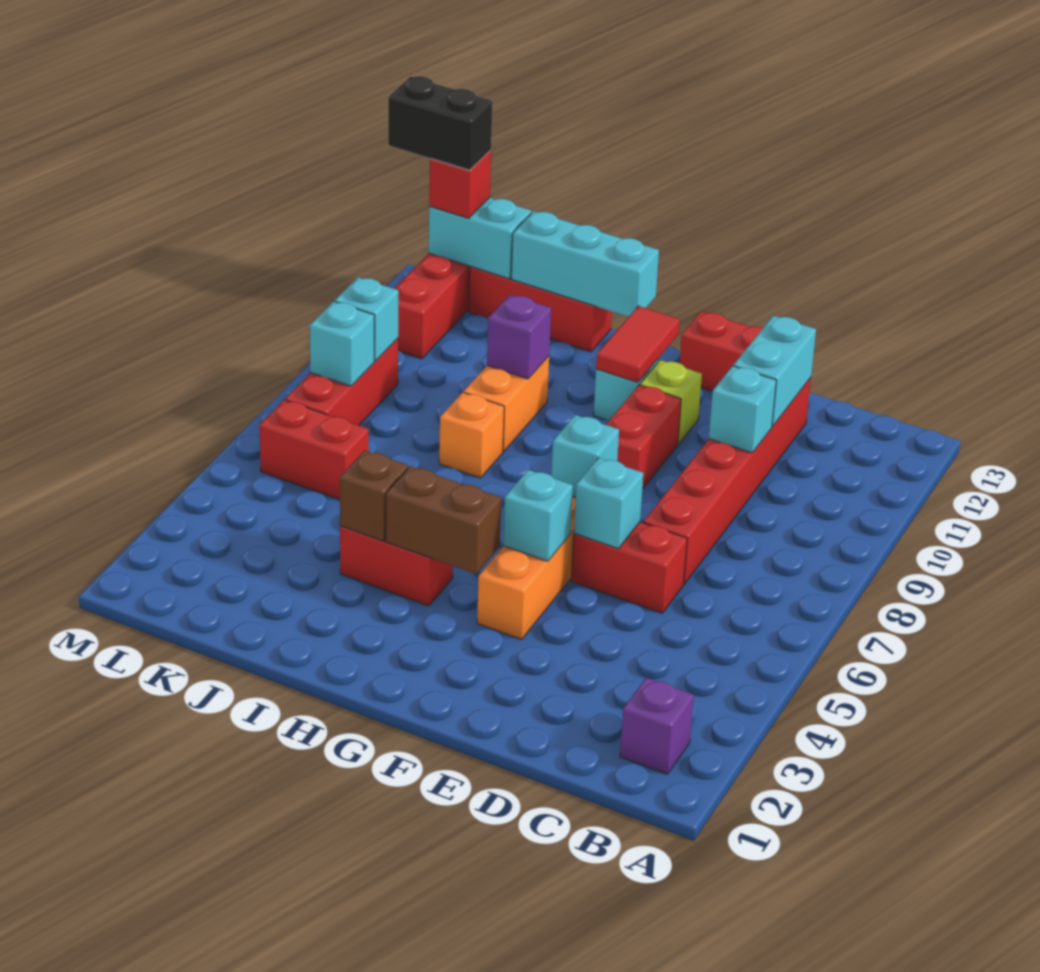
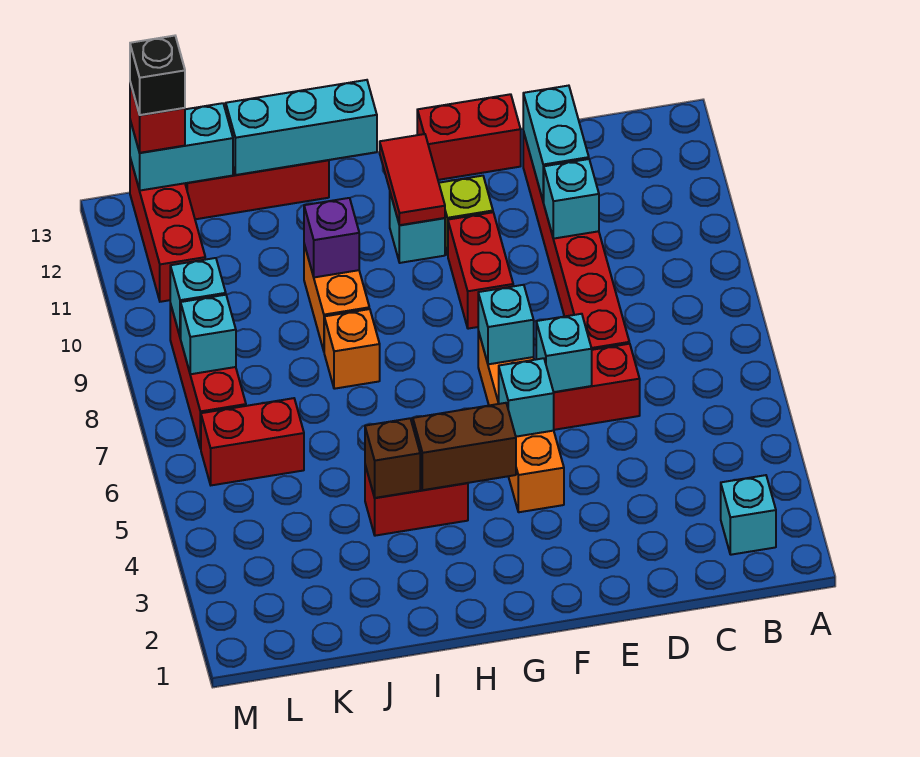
purple brick B2 level 1 -> cyan brick B2 level 1
black brick L13:M13 level 4 -> black brick L13 level 4

